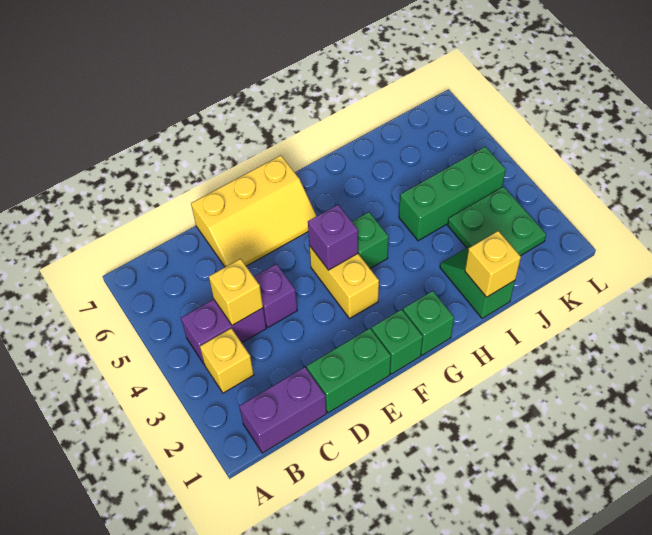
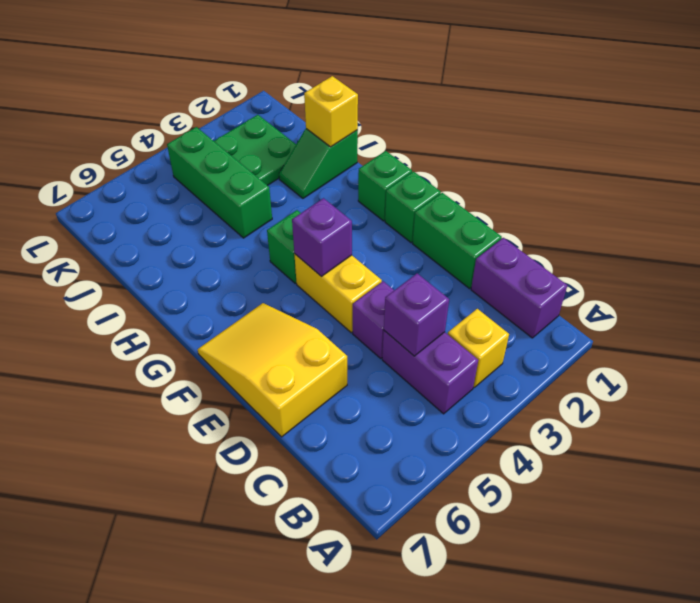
yellow brick C4 level 2 -> purple brick C4 level 2
yellow slope D6:F7 level 1 top 7 -> yellow slope D6:F7 level 1 top D
yellow brick F3:F4 level 1 -> yellow brick E4:F4 level 1

